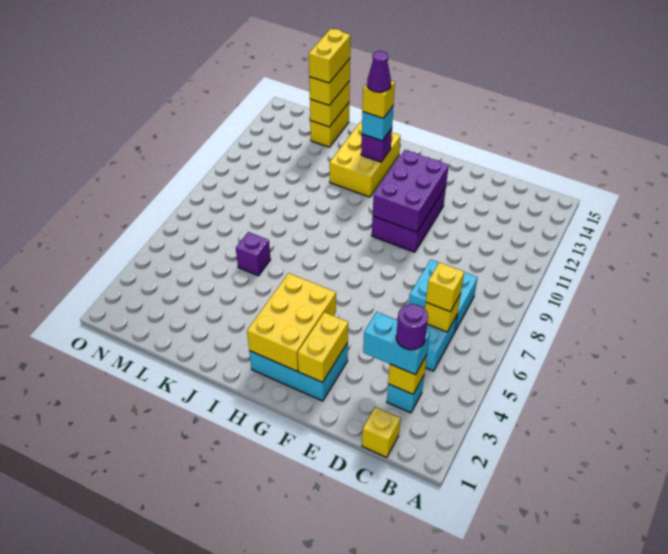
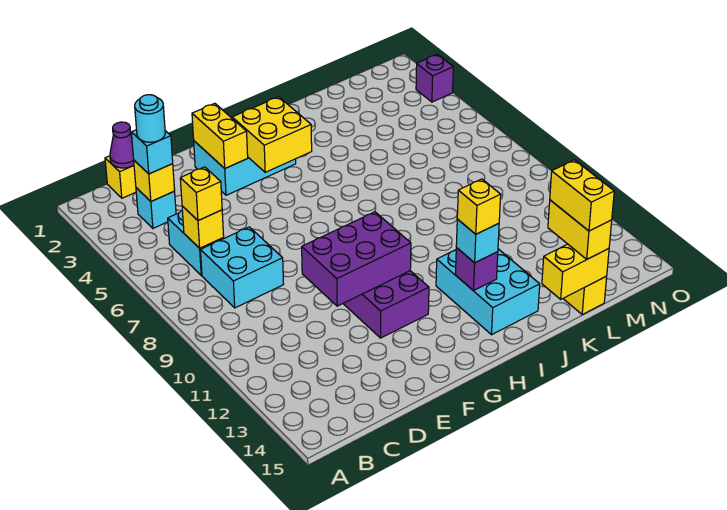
cyan brick C3:D3 level 3 -> cyan brick C3 level 3
purple round brick C3 level 4 -> cyan round brick C3 level 4
purple brick F10:G12 level 2 -> purple brick E10:G11 level 2
yellow brick G2:H4 level 2 -> yellow brick G3:H4 level 2
yellow brick I12:J14 level 1 -> cyan brick I12:J14 level 1
purple cone I13 level 5 -> purple cone C1 level 2
purple brick K6 level 1 -> purple brick O3 level 1
yellow brick L14:L15 level 2 -> yellow brick K15:L15 level 2

